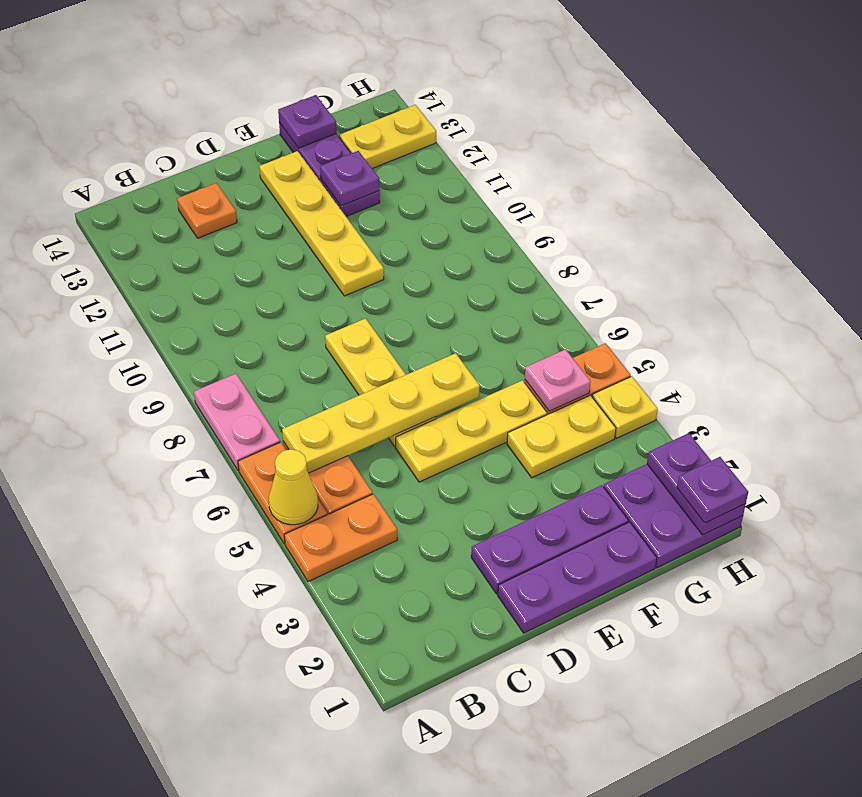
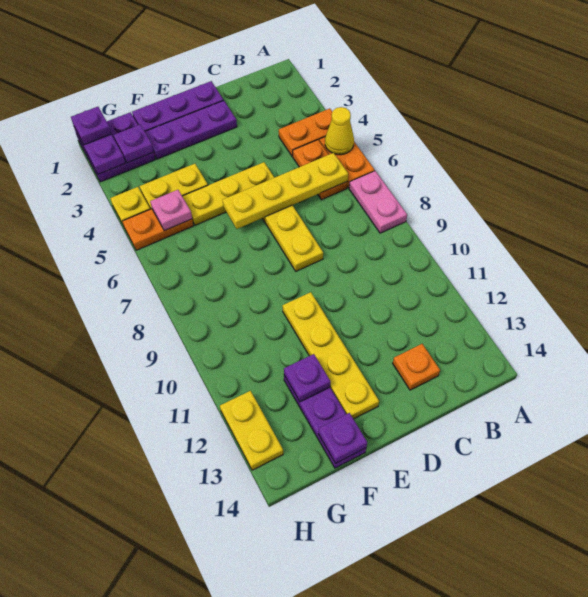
none -> purple plate G2 level 2
yellow plate G13:H13 level 1 -> yellow plate H12:H13 level 1

